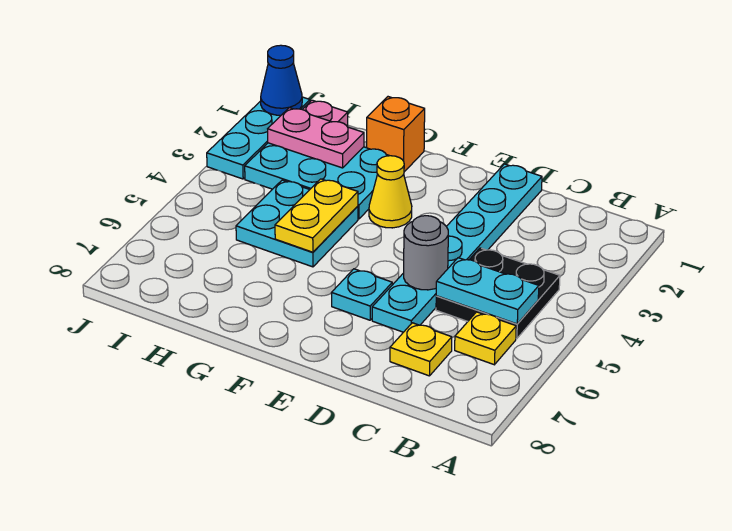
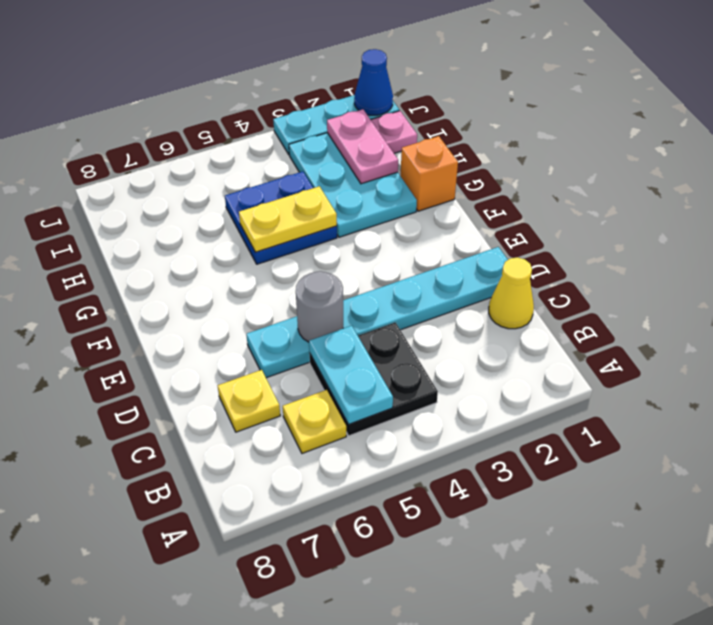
cyan plate E6 level 1 -> none
yellow cone F3 level 1 -> yellow cone C1 level 1
cyan plate G4:H5 level 1 -> blue plate G4:H5 level 1

